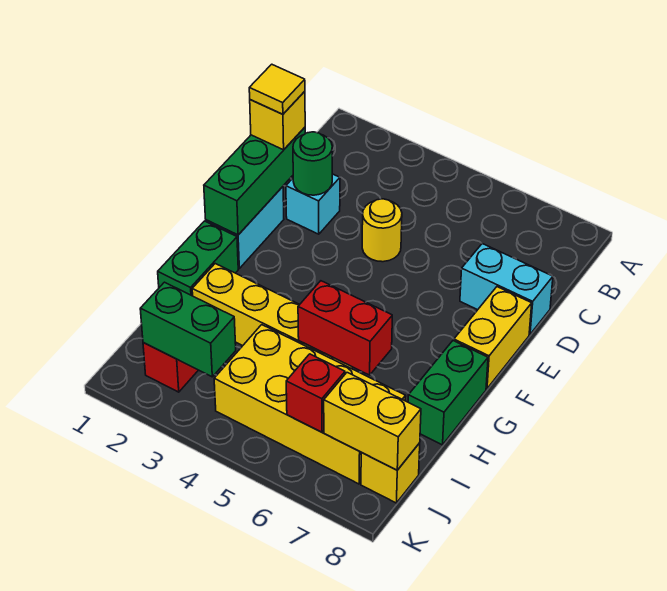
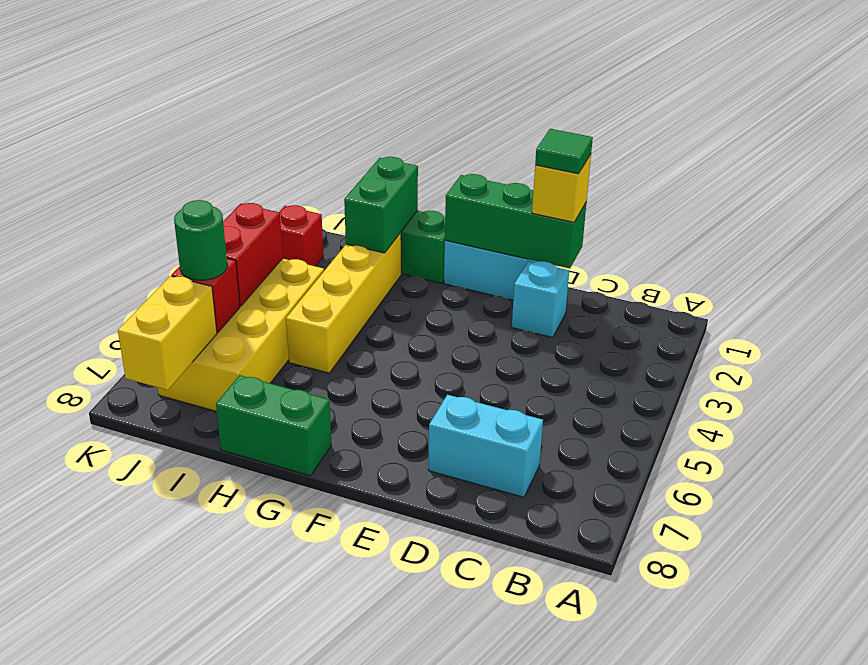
yellow tile D1 level 4 -> green tile D1 level 4
green round brick D2 level 2 -> green round brick J6 level 3
yellow round brick D4 level 1 -> none
cyan brick D7:D8 level 1 -> cyan brick C7:D7 level 1
yellow brick E8:F8 level 1 -> none
red brick H5:H6 level 2 -> red brick J4:J5 level 2
green brick J2:J3 level 2 -> green brick H1:H2 level 2
yellow brick J8 level 1 -> none

